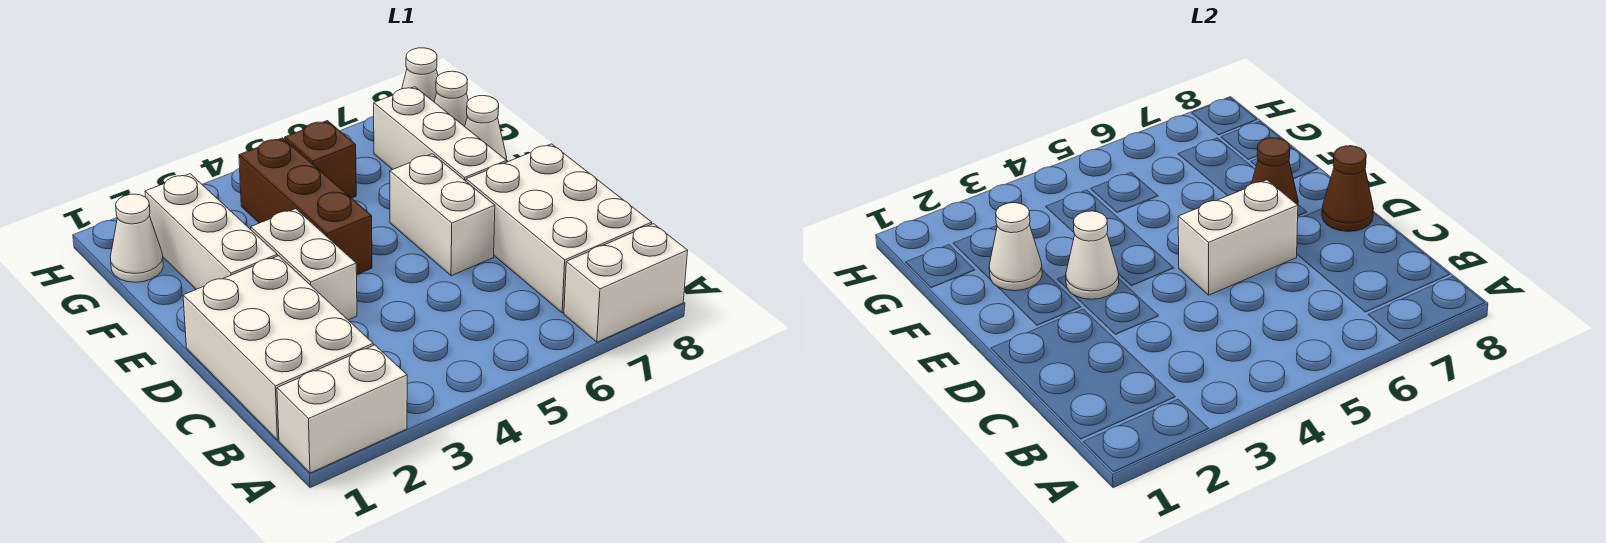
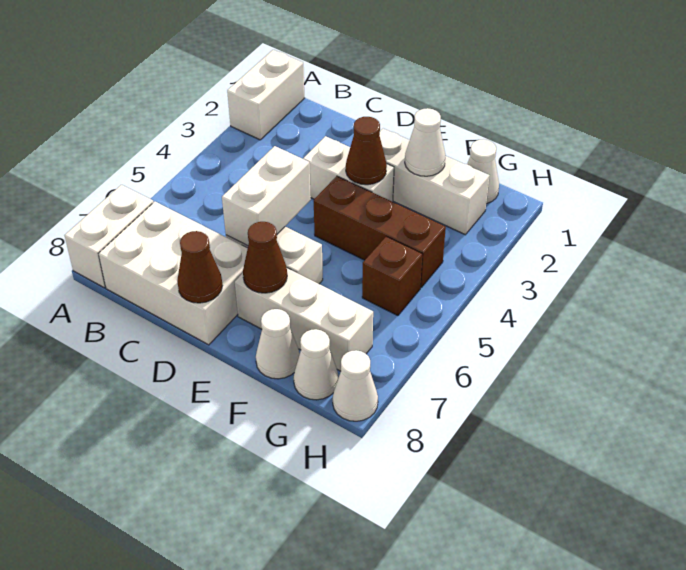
white brick B1:D2 level 1 -> none
white cone E3 level 2 -> brown cone E3 level 2

